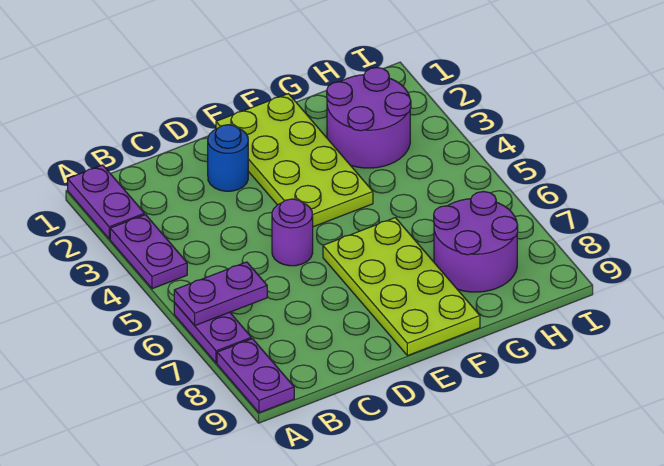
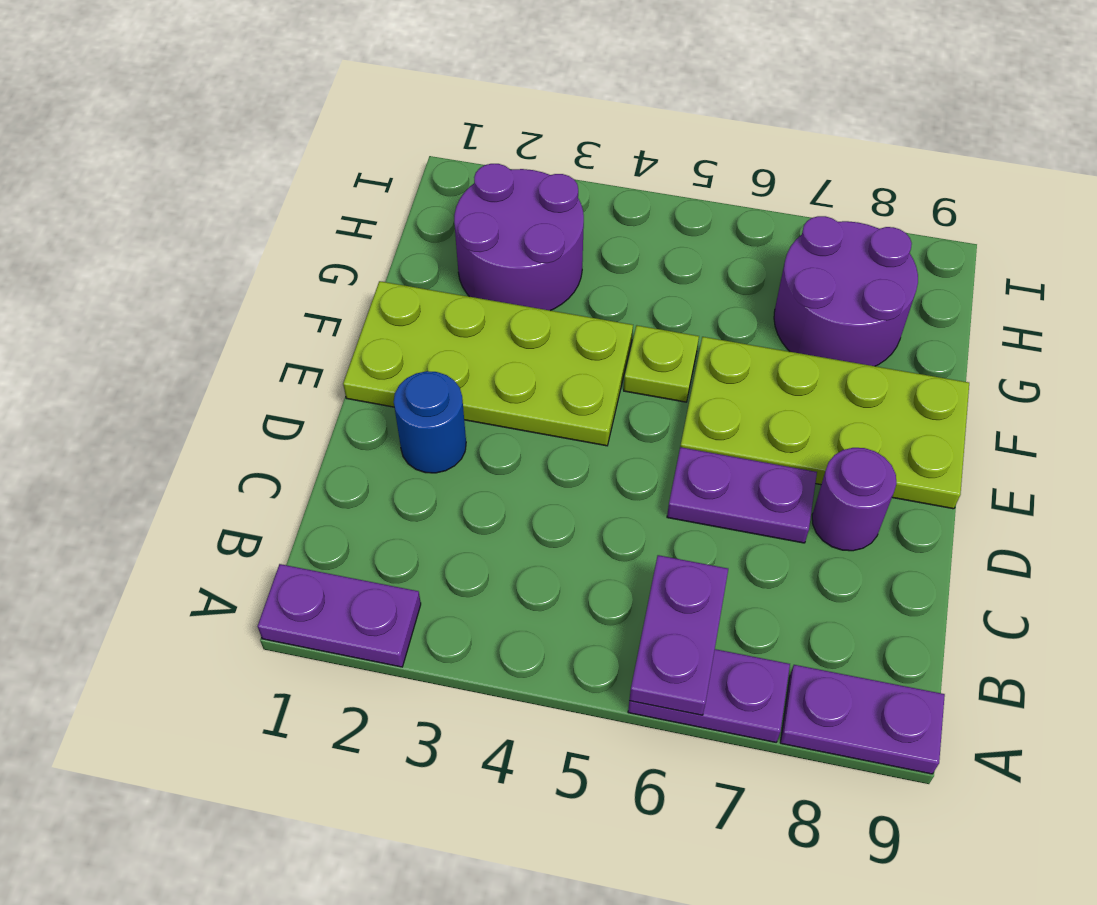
purple plate A3:A4 level 1 -> purple plate D6:D7 level 1
purple round brick D5 level 1 -> purple round brick D8 level 1
none -> lime plate F5 level 1

